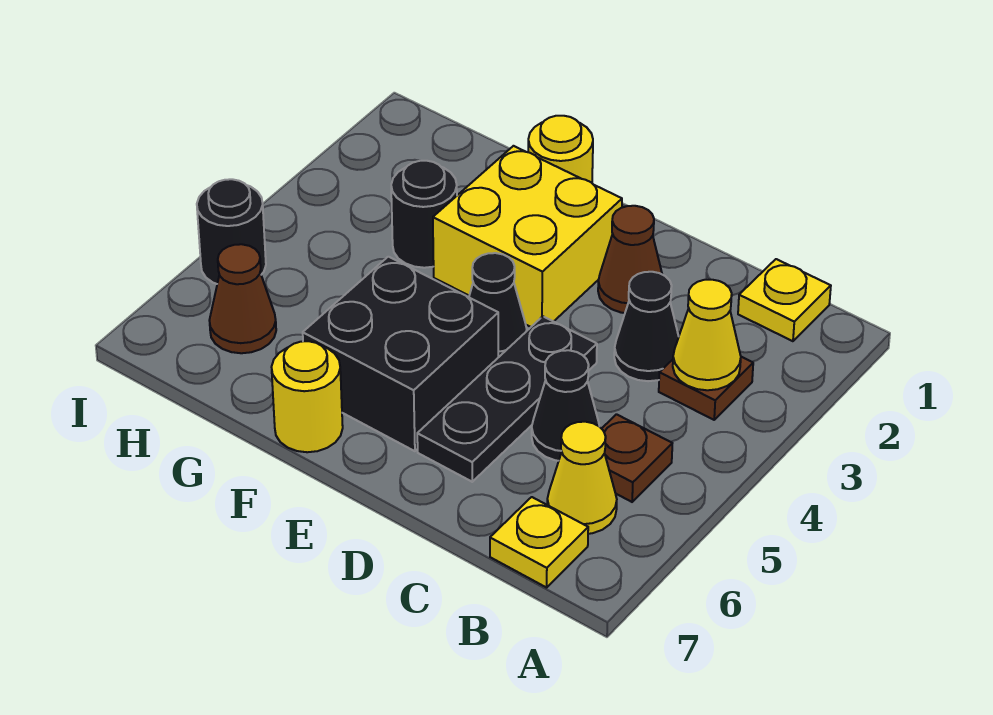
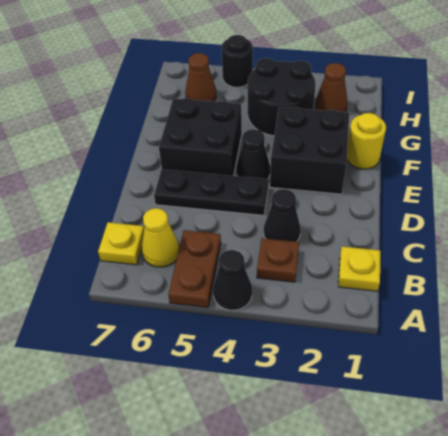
yellow cone B3 level 2 -> none
brown plate B5 level 1 -> brown plate A5:B5 level 1
black cone C5 level 1 -> black cone A4 level 1
brown cone D2 level 1 -> brown cone H2 level 1
yellow brick E2:F3 level 1 -> black brick E2:F3 level 1
yellow round brick F7 level 1 -> none
black round brick G3 level 1 -> black round brick G3:H4 level 1

